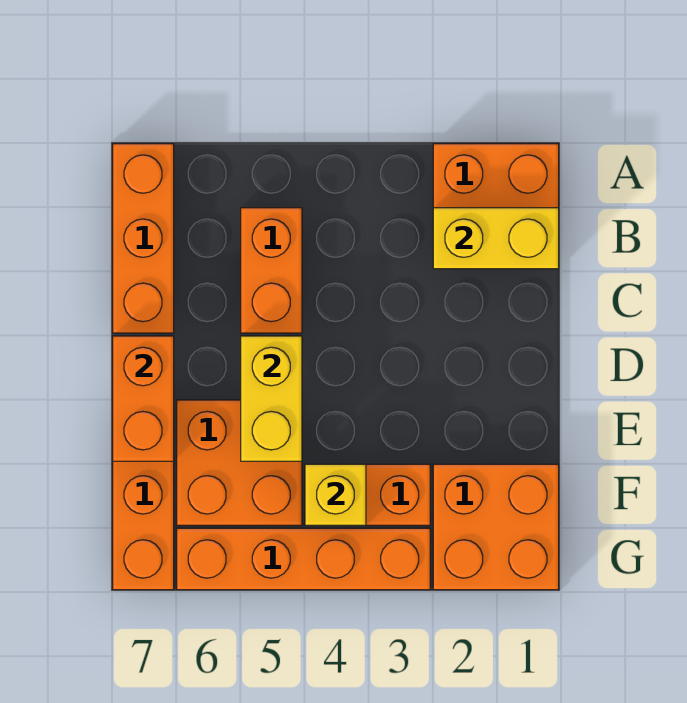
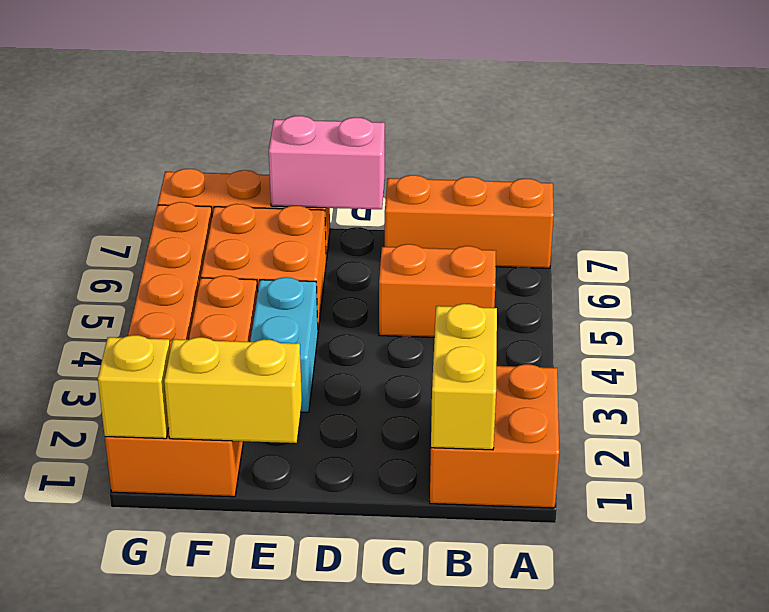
yellow brick D5:E5 level 2 -> yellow brick E1:F1 level 2
orange brick D7:E7 level 2 -> pink brick D7:E7 level 2
none -> cyan brick E3:E4 level 1
yellow brick F4 level 2 -> yellow brick G1 level 2

